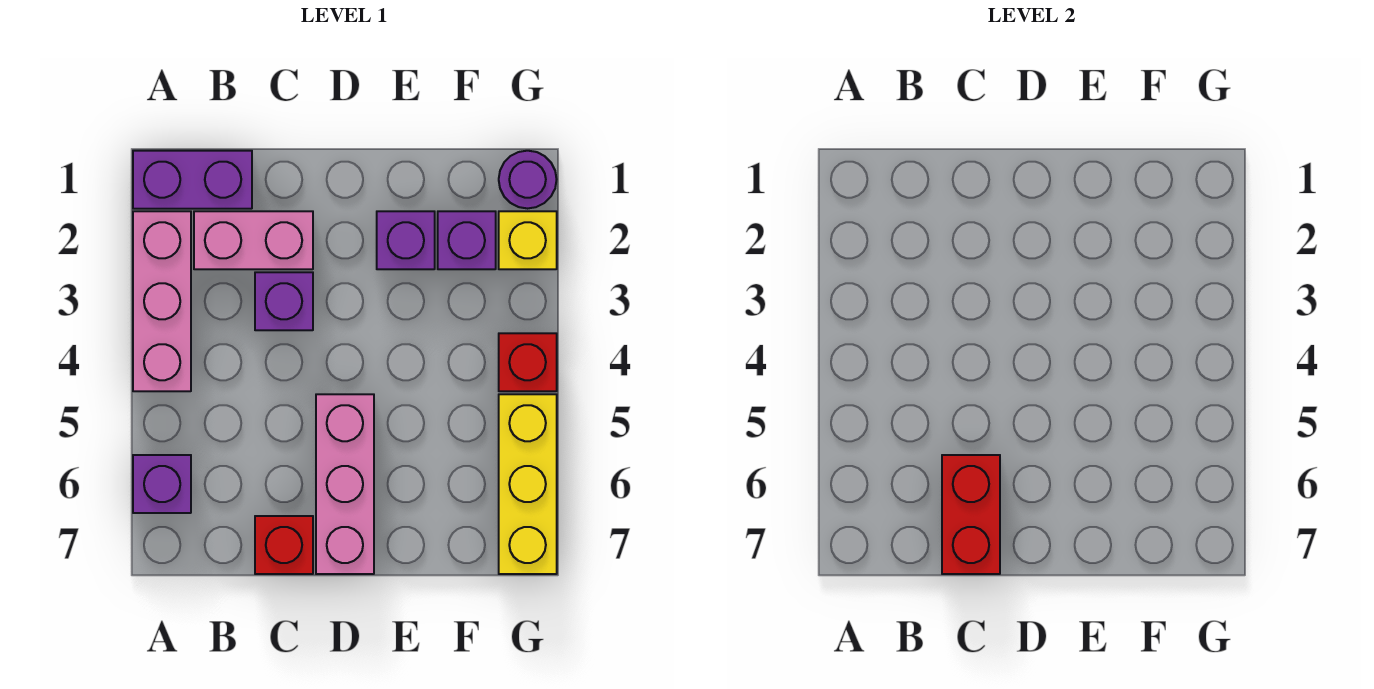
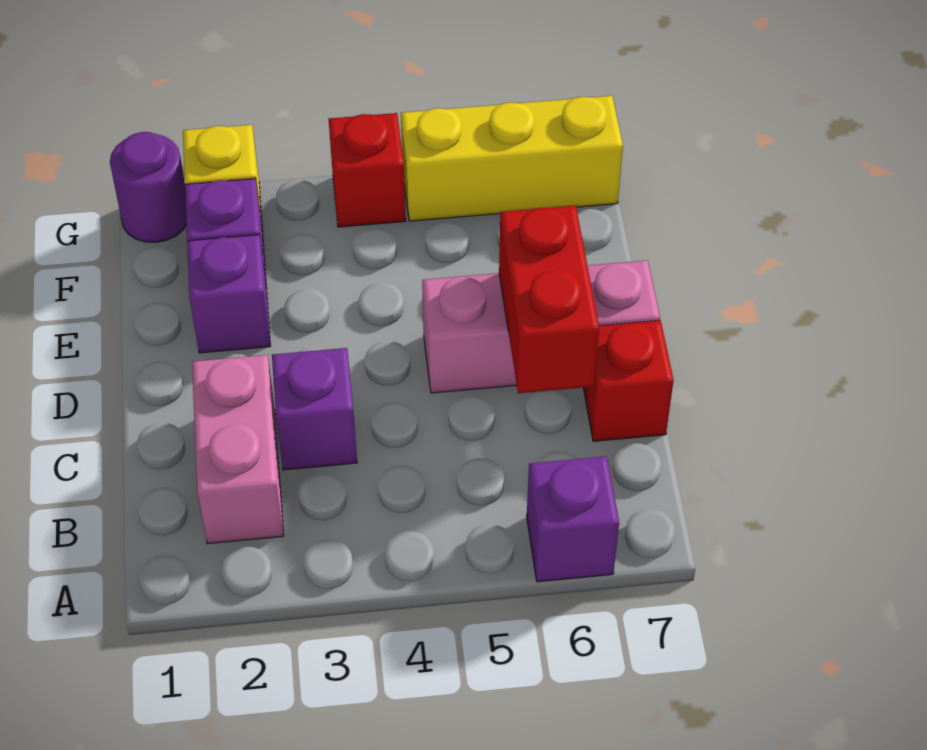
purple brick A1:B1 level 1 -> none
pink brick A2:A4 level 1 -> none
red brick C6:C7 level 2 -> red brick C6:D6 level 2

